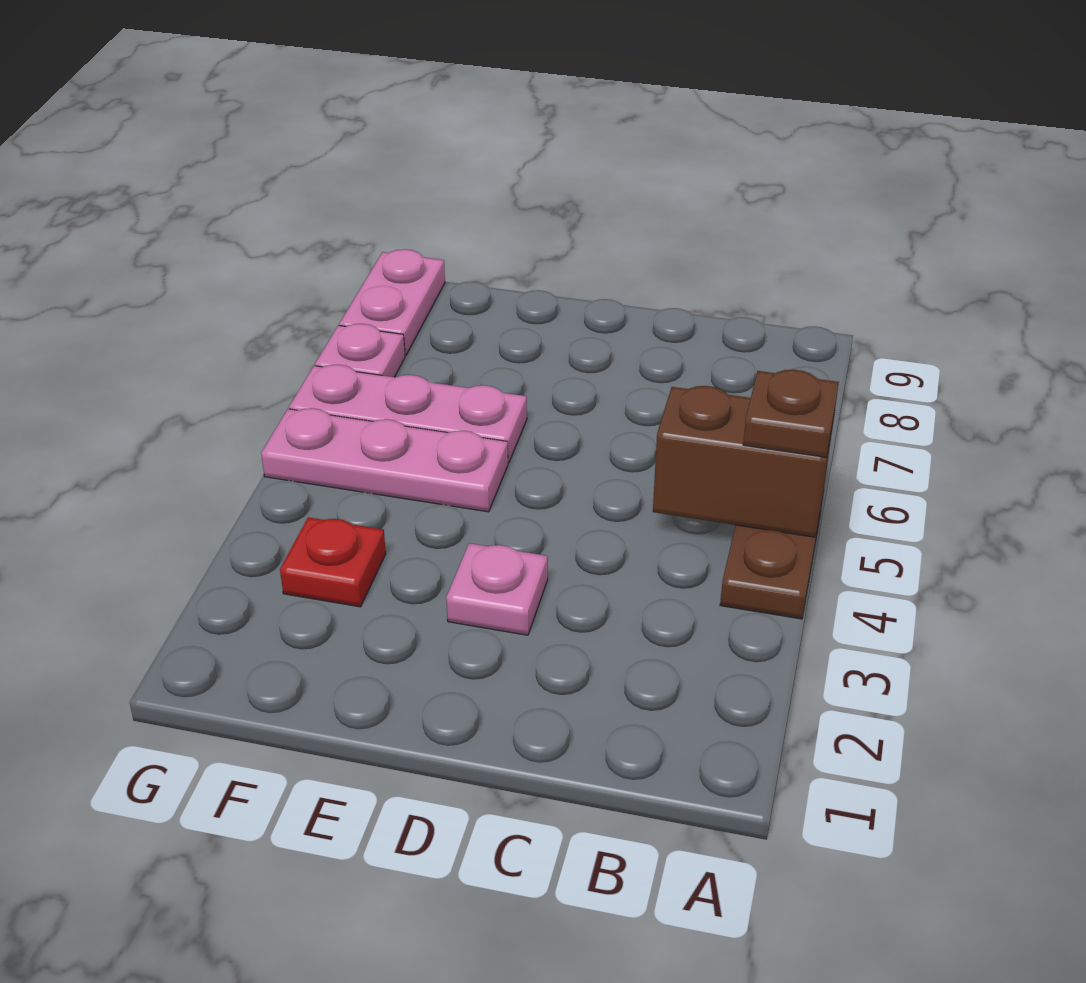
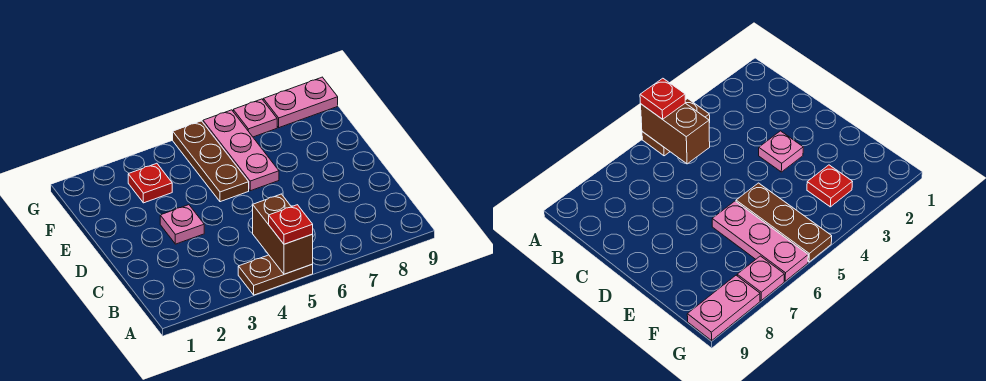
brown plate A5 level 3 -> red plate A5 level 3
pink plate E5:G5 level 1 -> brown plate E5:G5 level 1

